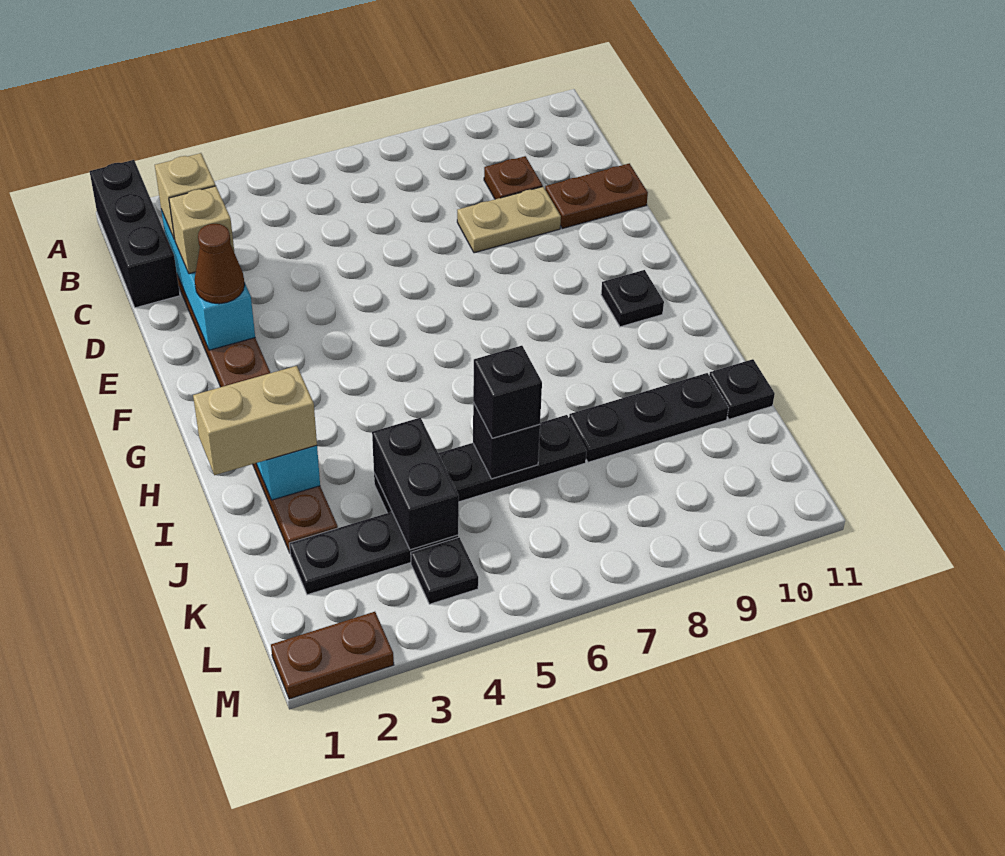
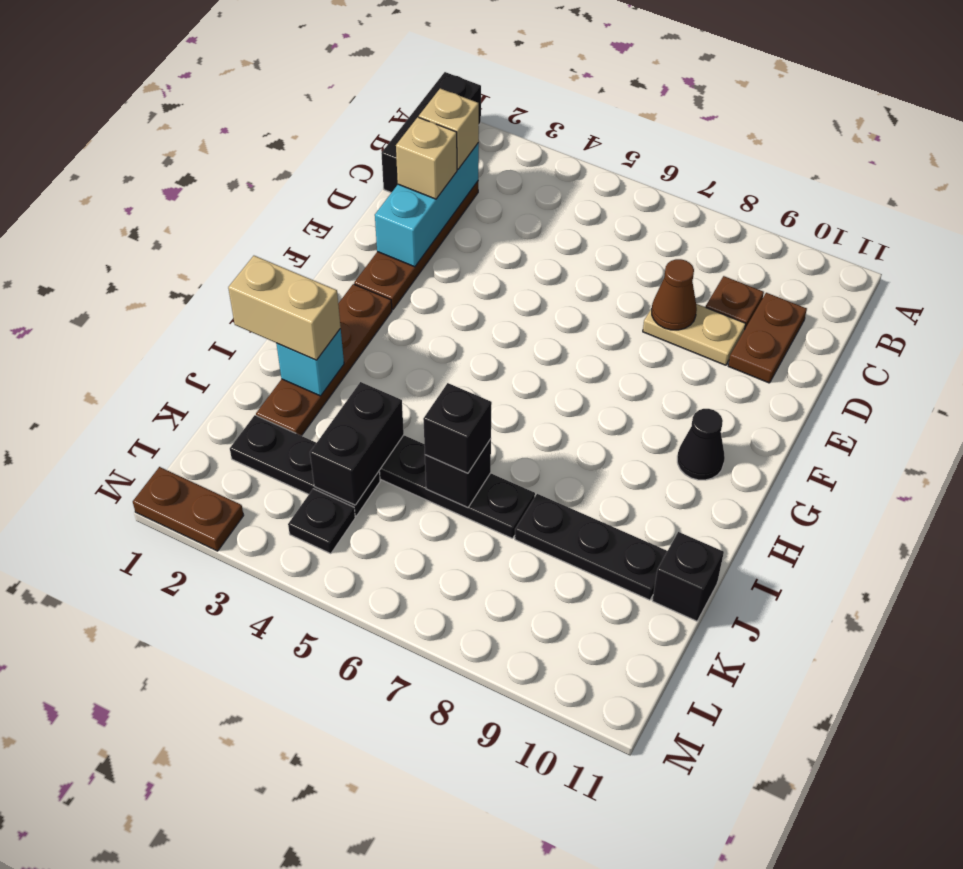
brown plate D10:D11 level 1 -> brown plate C10:D10 level 1
brown cone E2 level 3 -> brown cone D8 level 2
black plate G10 level 1 -> black cone G10 level 1
black plate J11 level 1 -> black brick J11 level 1

